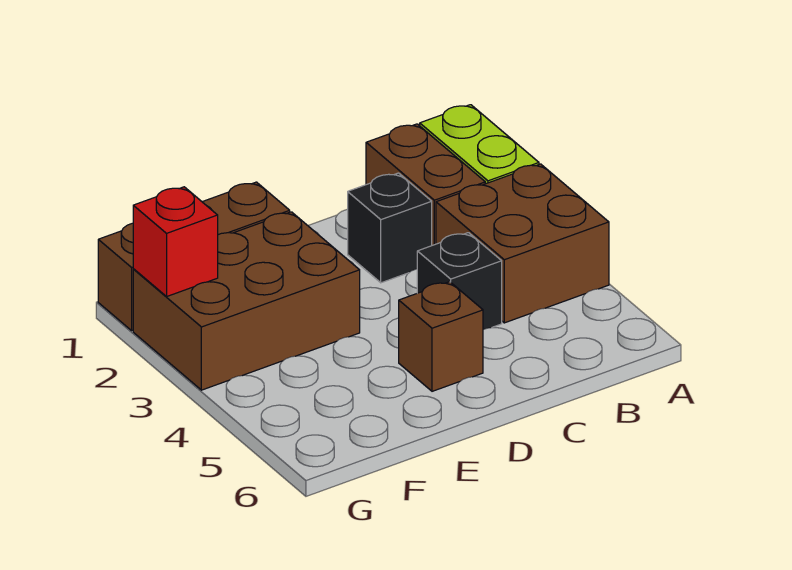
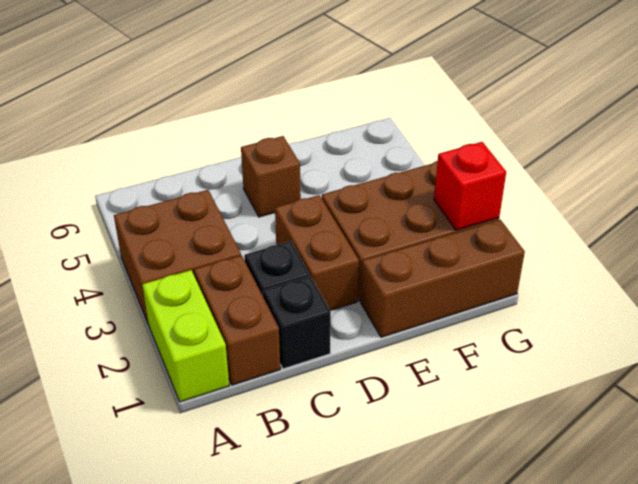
black brick C4 level 1 -> black brick C1 level 1
none -> brown brick D2:D3 level 1

